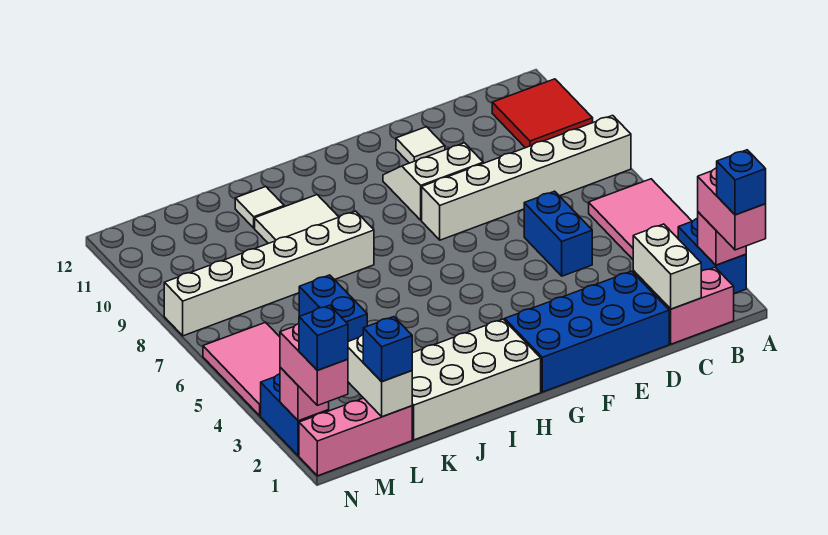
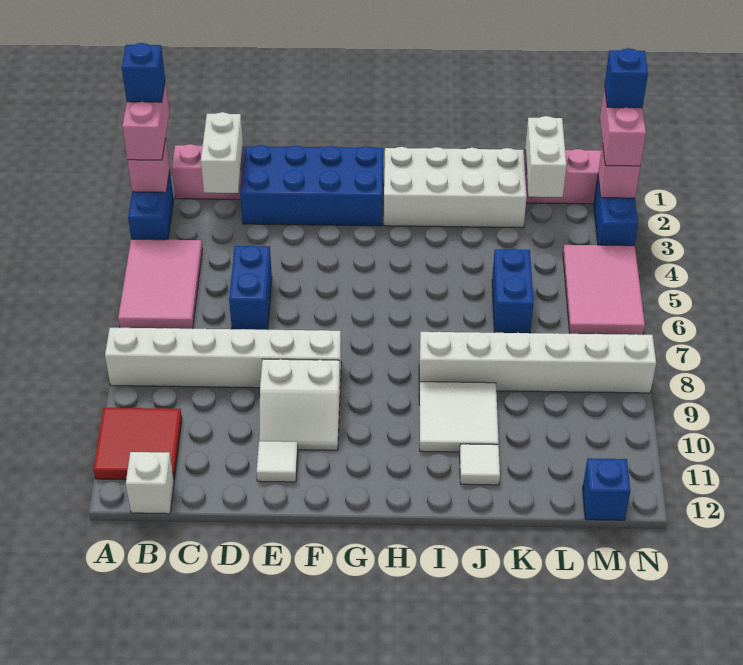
none -> white brick B12 level 1
blue brick L1 level 3 -> blue brick M12 level 1

